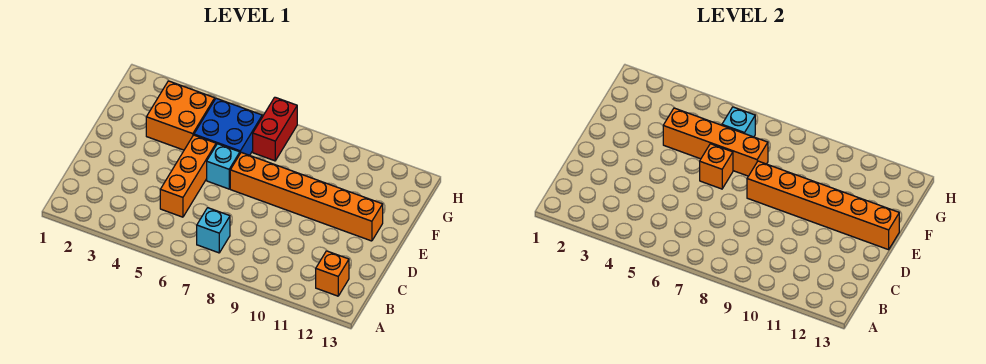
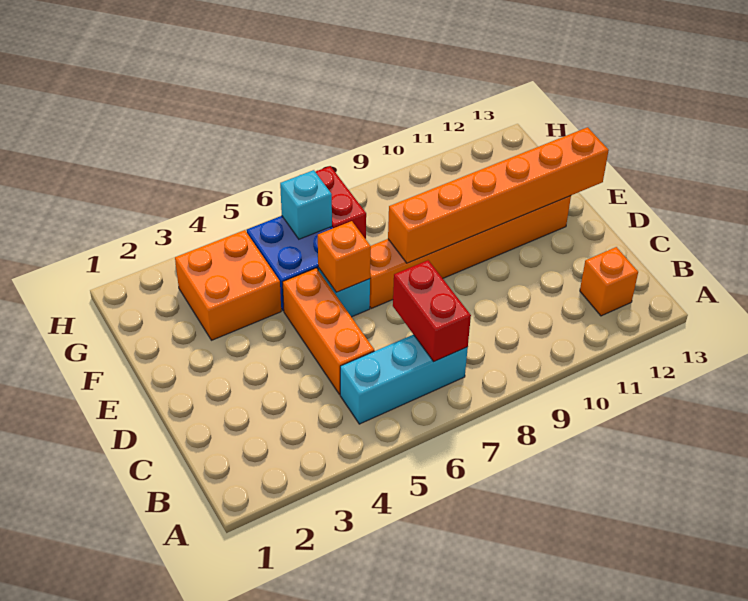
cyan brick B7 level 1 -> cyan brick B5:B7 level 1
none -> red brick B7:C7 level 2
orange brick F4:F7 level 2 -> none

